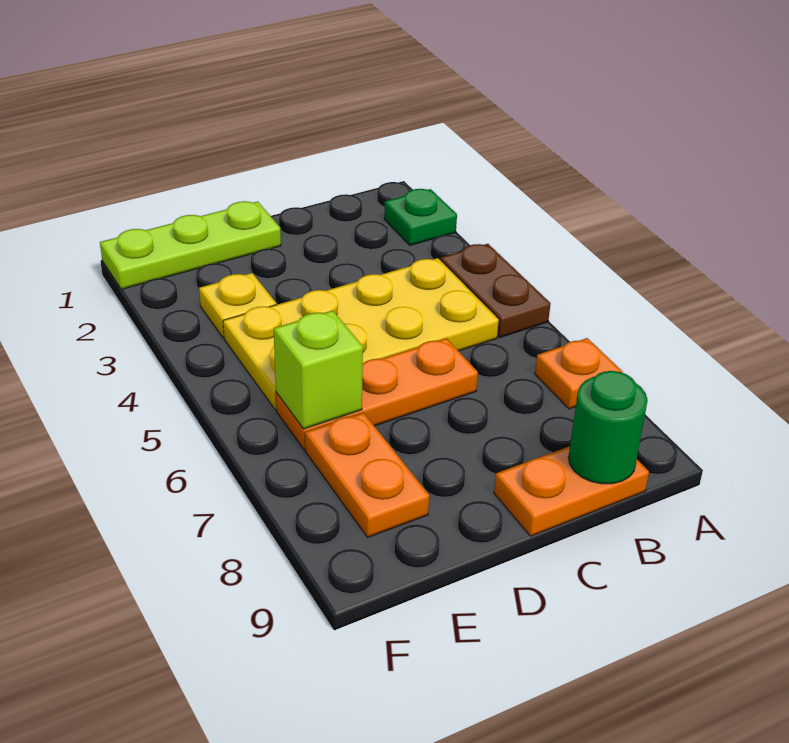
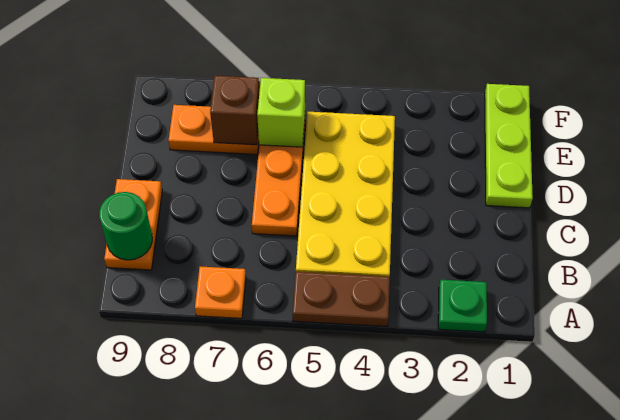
yellow plate E3 level 1 -> none
none -> brown brick E7 level 2

